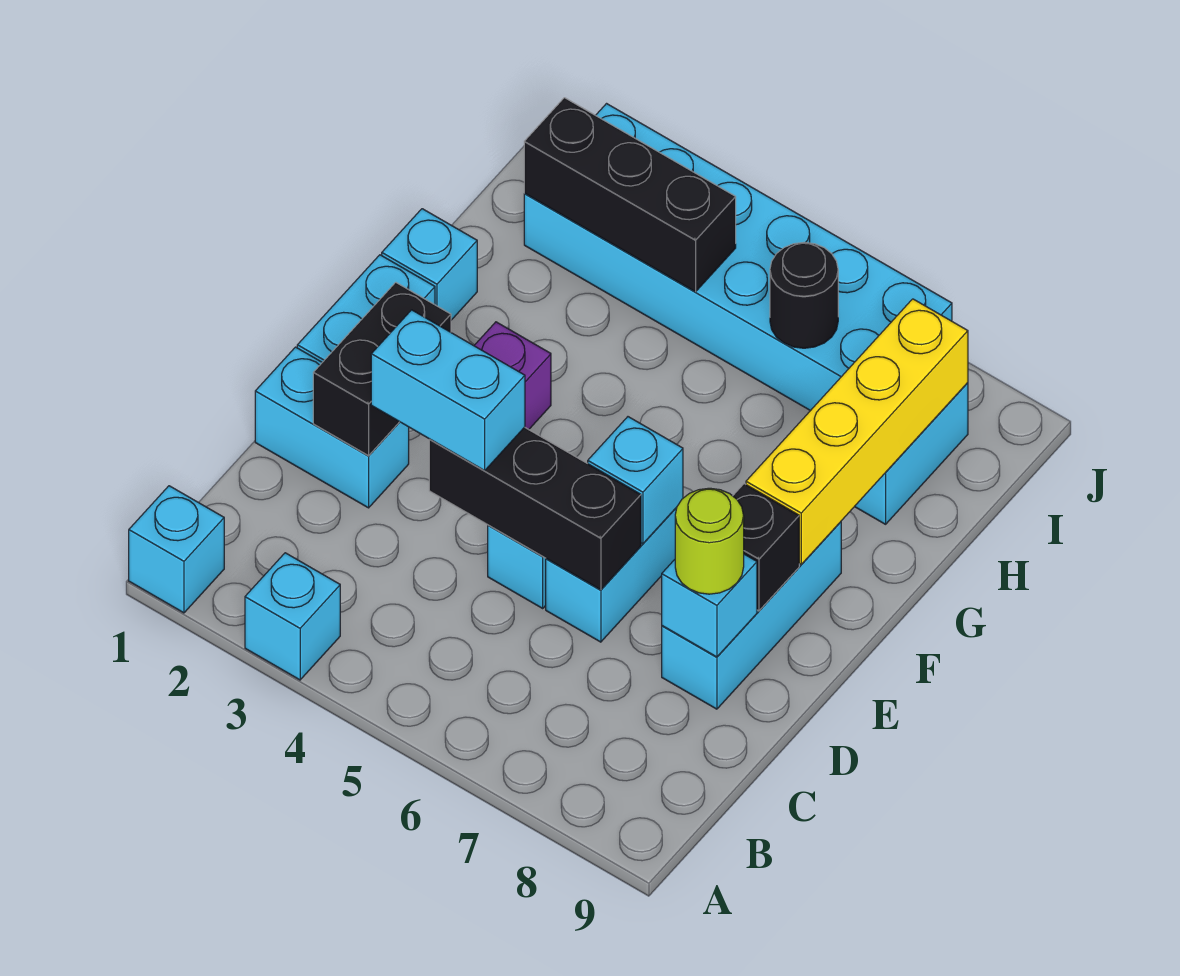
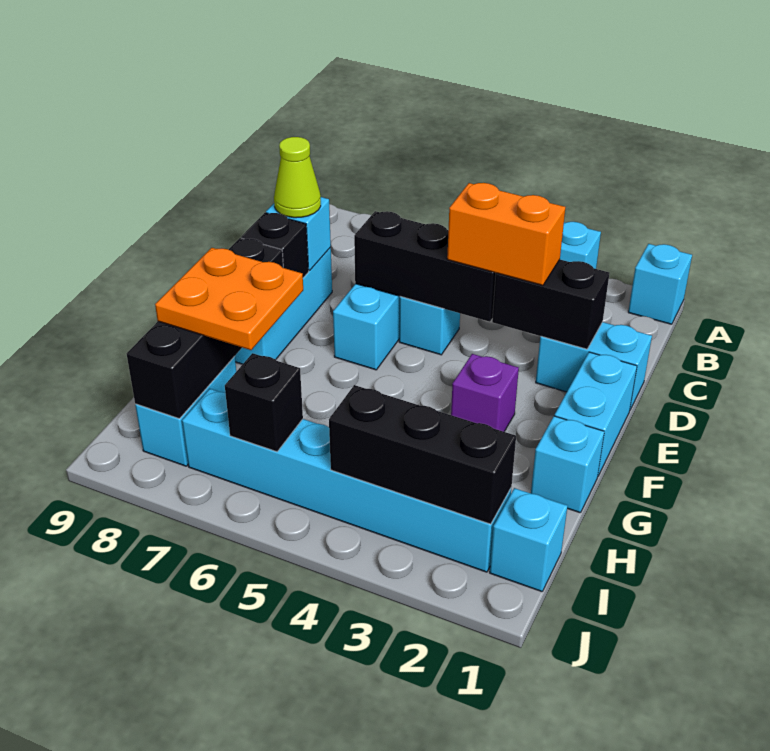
black brick D2:E2 level 2 -> black brick D2:D3 level 2
cyan brick D3:D4 level 3 -> orange brick D3:D4 level 3
lime round brick D8 level 3 -> lime cone D8 level 3
cyan brick E6 level 2 -> cyan brick I1 level 1
yellow brick F8:I8 level 2 -> black brick F8:I8 level 2
none -> orange plate G7:H8 level 3
cyan brick I2:J7 level 1 -> cyan brick I2:I7 level 1
black round brick I6 level 2 -> black brick I6 level 2

